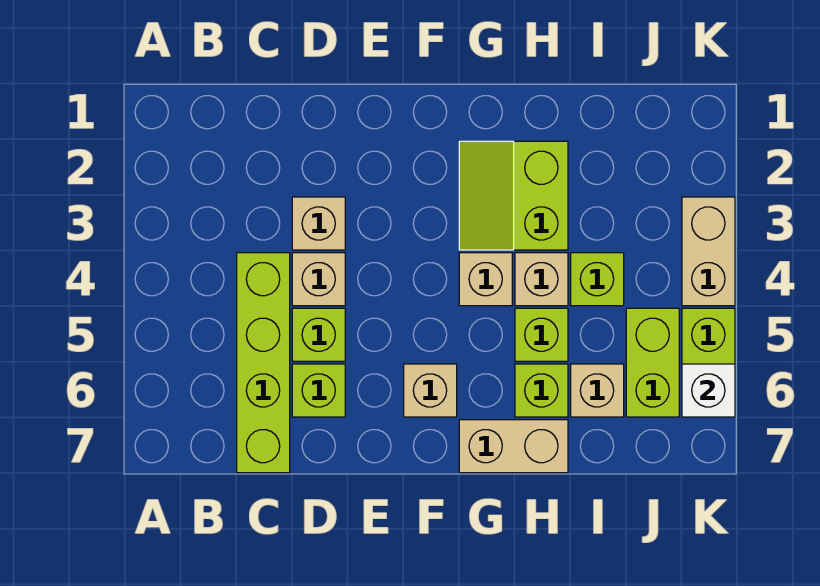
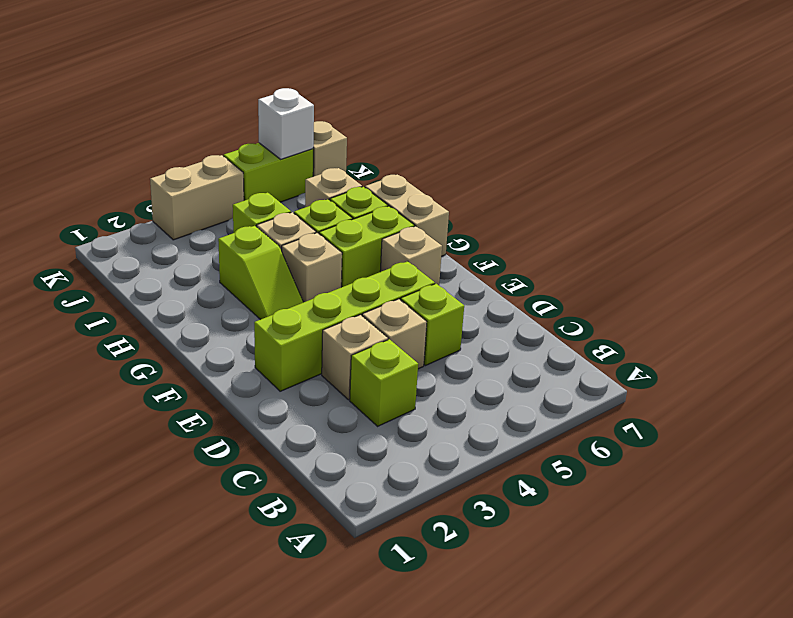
lime brick C4:C7 level 1 -> lime brick E2:E5 level 1
lime brick D6 level 1 -> lime brick C3 level 1
lime slope G2:H3 level 1 top H -> lime slope G3:H3 level 1 top H
lime brick J5:J6 level 1 -> lime brick G5:G6 level 1
none -> tan brick K7 level 1

